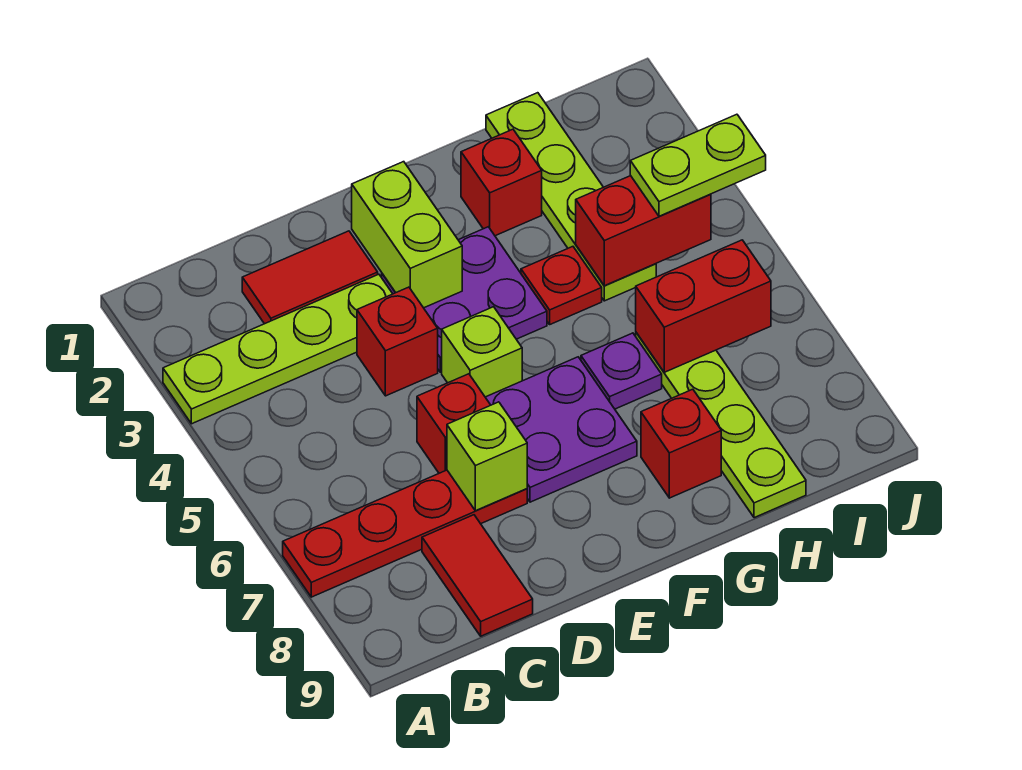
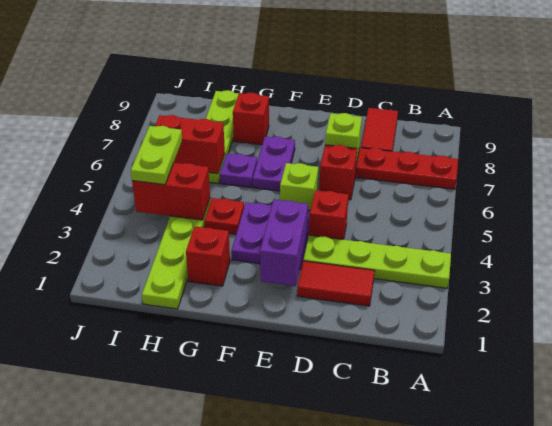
lime brick E2:E3 level 2 -> purple brick E2:E3 level 2
purple plate E6:F7 level 1 -> purple plate F6:F7 level 1
lime plate I4:J4 level 3 -> lime plate I4:I5 level 3

